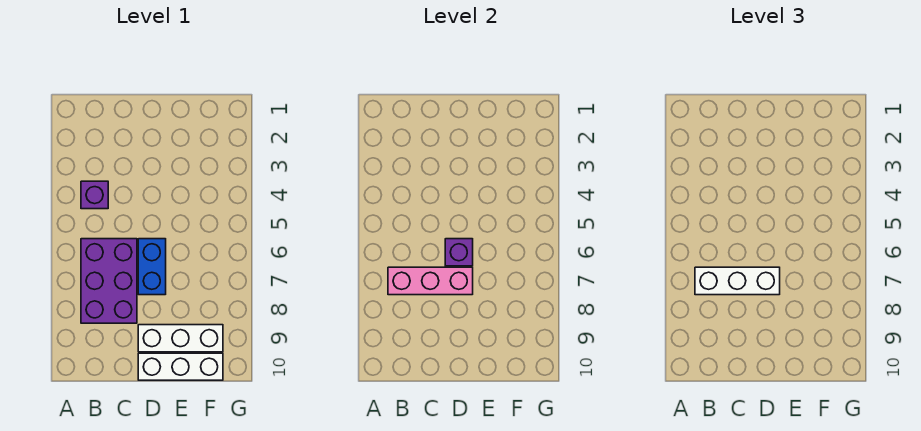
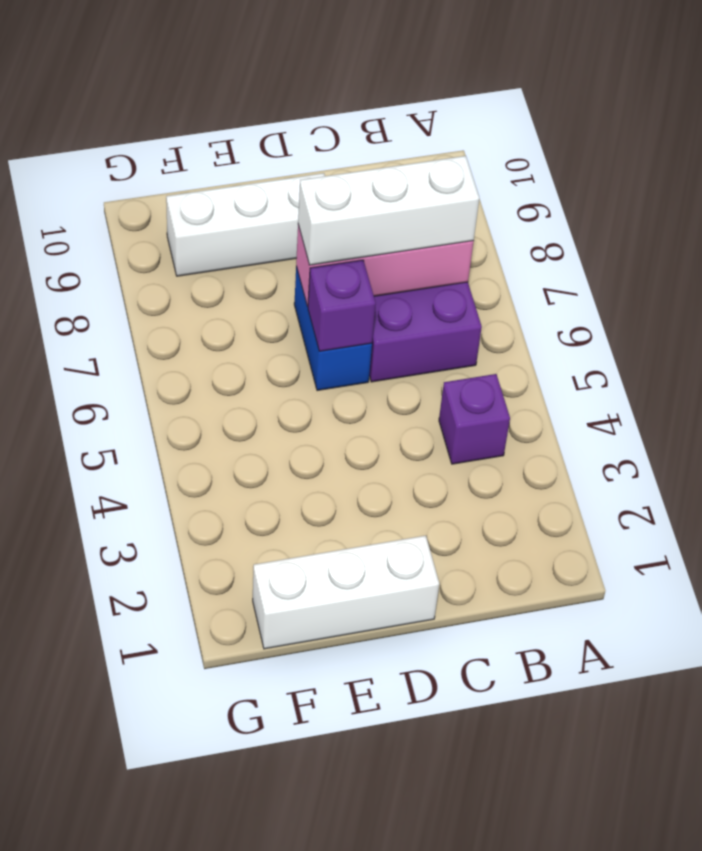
white brick D10:F10 level 1 -> white brick D1:F1 level 1

